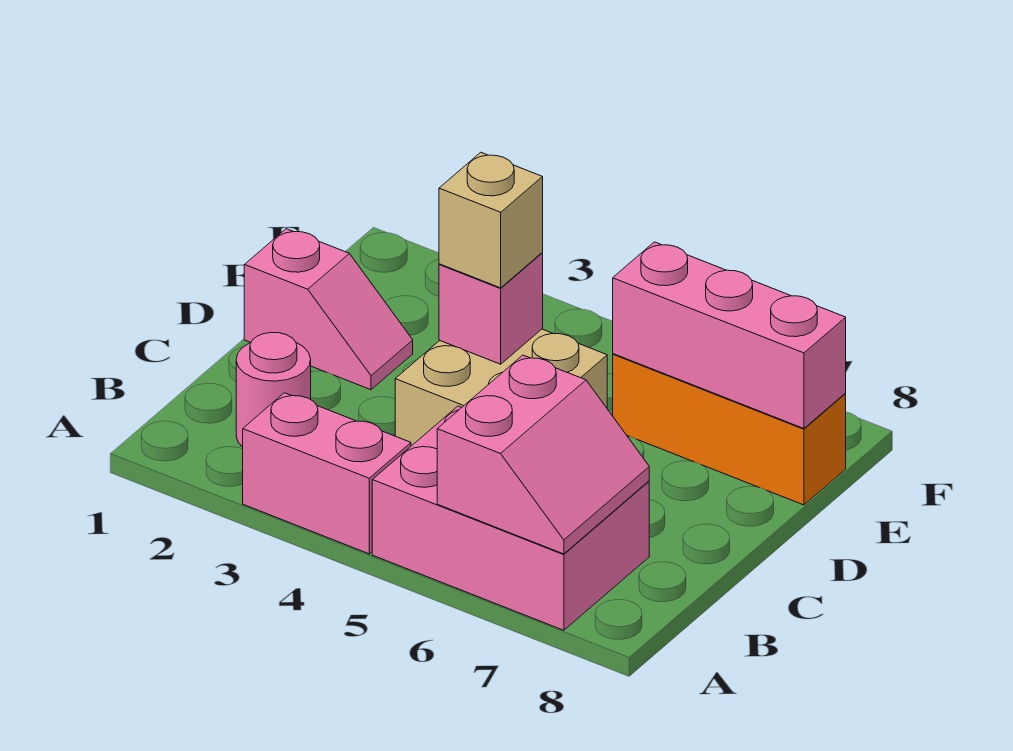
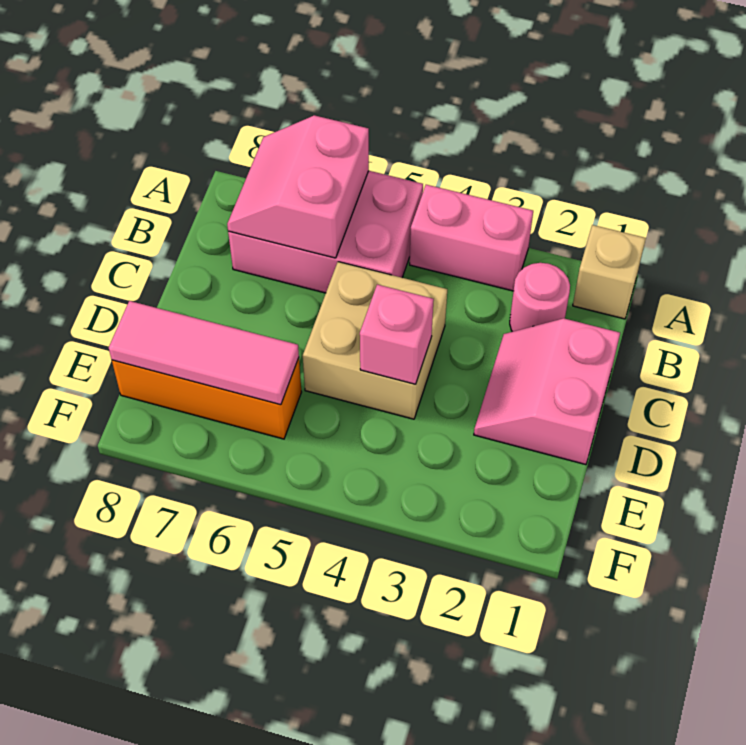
pink slope D1:D2 level 1 top 1 -> pink slope C1:D2 level 1 top 1
tan brick D4 level 3 -> tan brick A1 level 1
pink brick E6:E8 level 2 -> pink tile E6:E8 level 2

